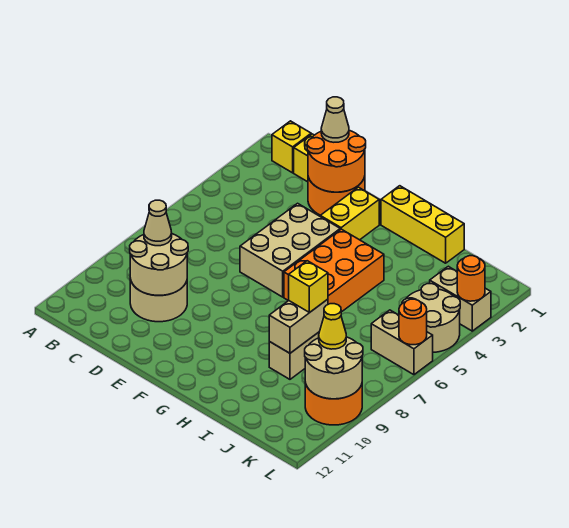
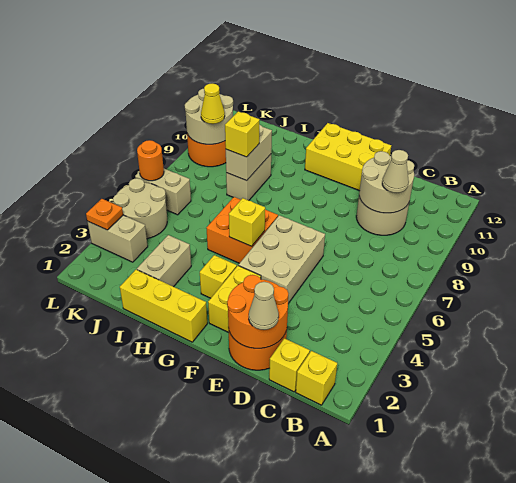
none -> yellow brick E11:G12 level 1
none -> yellow brick G3 level 1
orange brick G4:H6 level 1 -> orange brick G5:H6 level 1
none -> yellow brick G5 level 2
none -> tan brick I2:I3 level 1
orange round brick L3 level 2 -> orange plate L3 level 2

